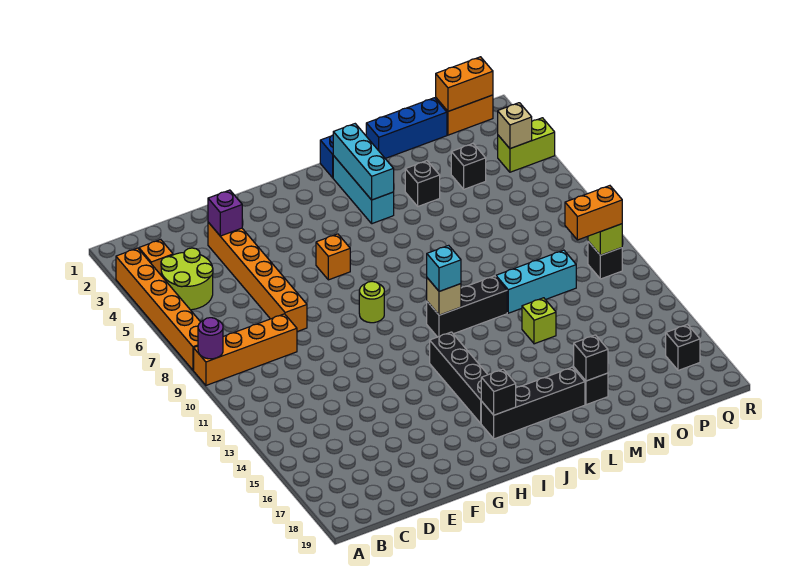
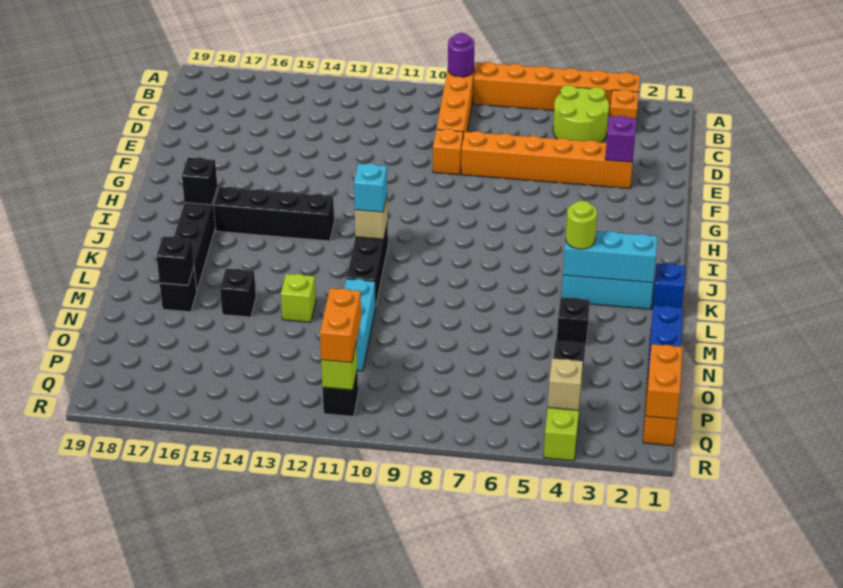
orange brick H6 level 1 -> orange brick E9 level 1
lime round brick H9 level 1 -> lime round brick K4 level 3
black brick Q17 level 1 -> black brick M15 level 1

